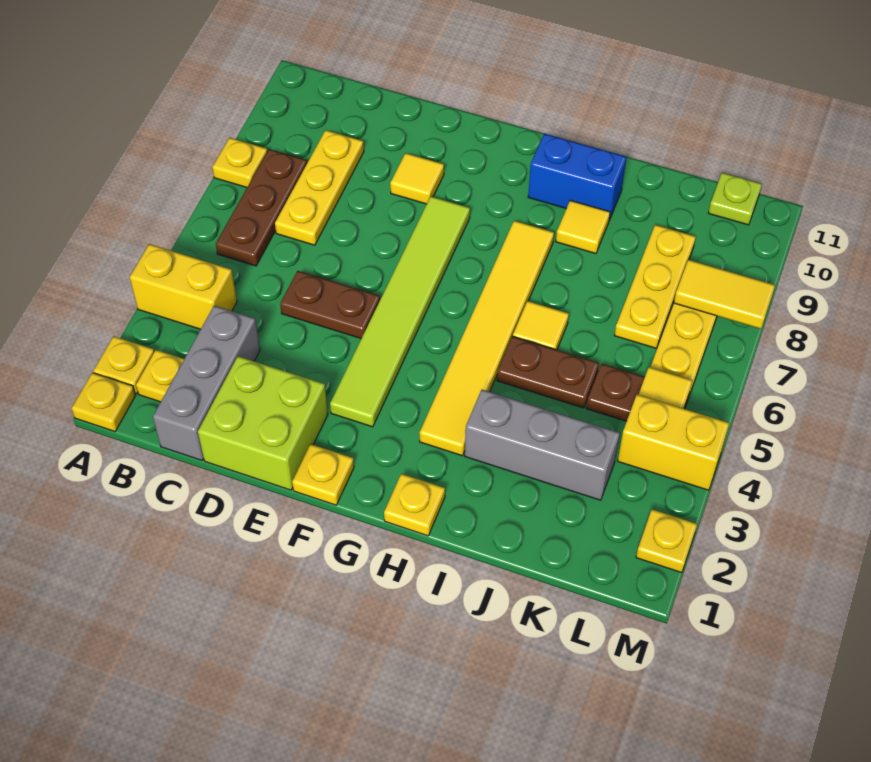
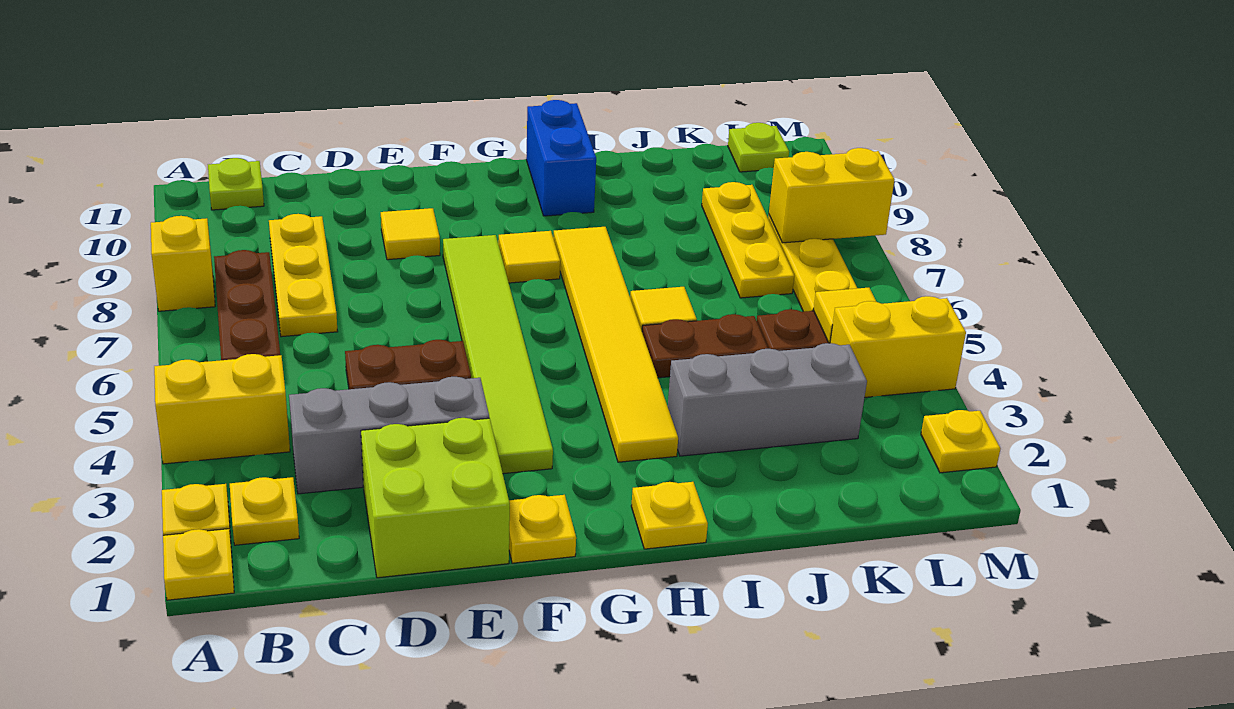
yellow plate A8 level 1 -> yellow brick A8 level 1
none -> lime plate B11 level 1
grey brick C1:C3 level 1 -> grey brick C3:E3 level 1
blue brick H10:I10 level 1 -> blue brick H10:H11 level 1
yellow tile I9 level 1 -> yellow tile G8 level 1
yellow tile L8:M8 level 2 -> yellow brick L8:M8 level 2

